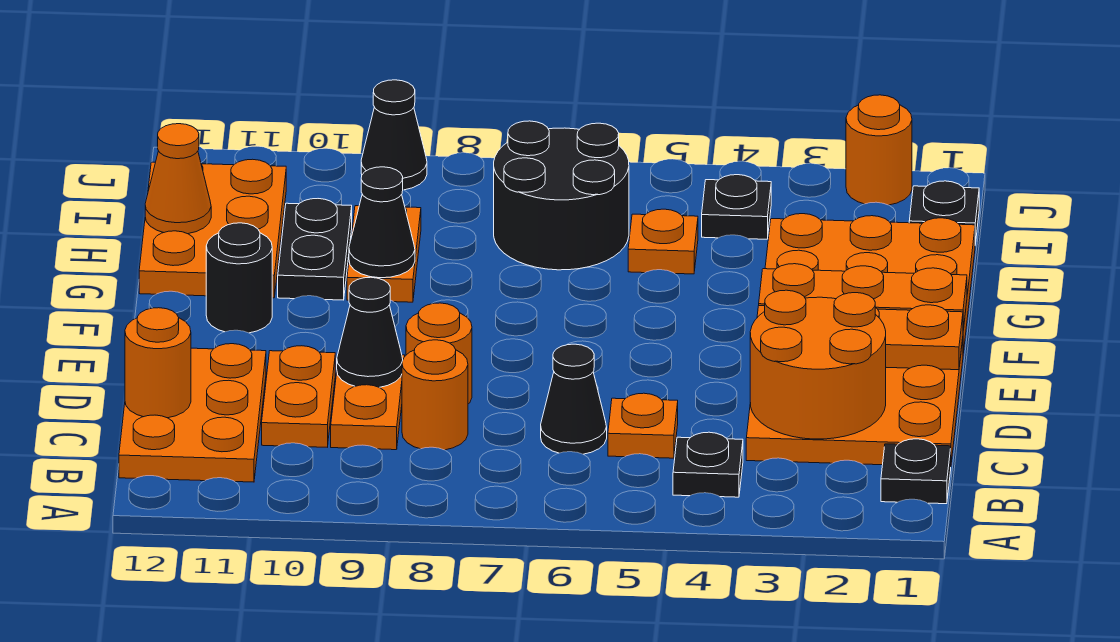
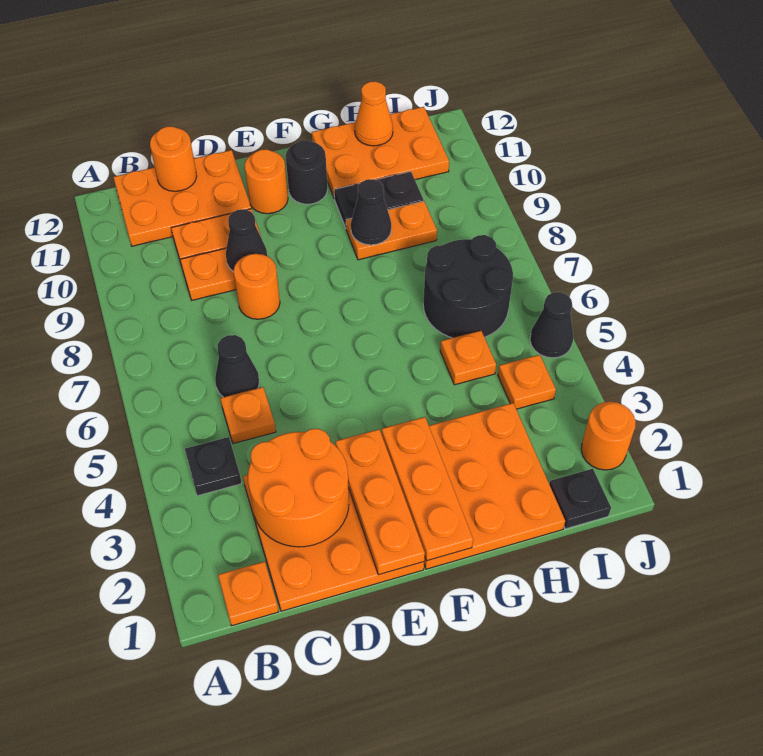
black plate B1 level 1 -> orange plate B1 level 1
orange round brick C8 level 1 -> orange round brick E11 level 1
black plate I4 level 1 -> orange plate I4 level 1
black cone J9 level 1 -> black cone J5 level 1

